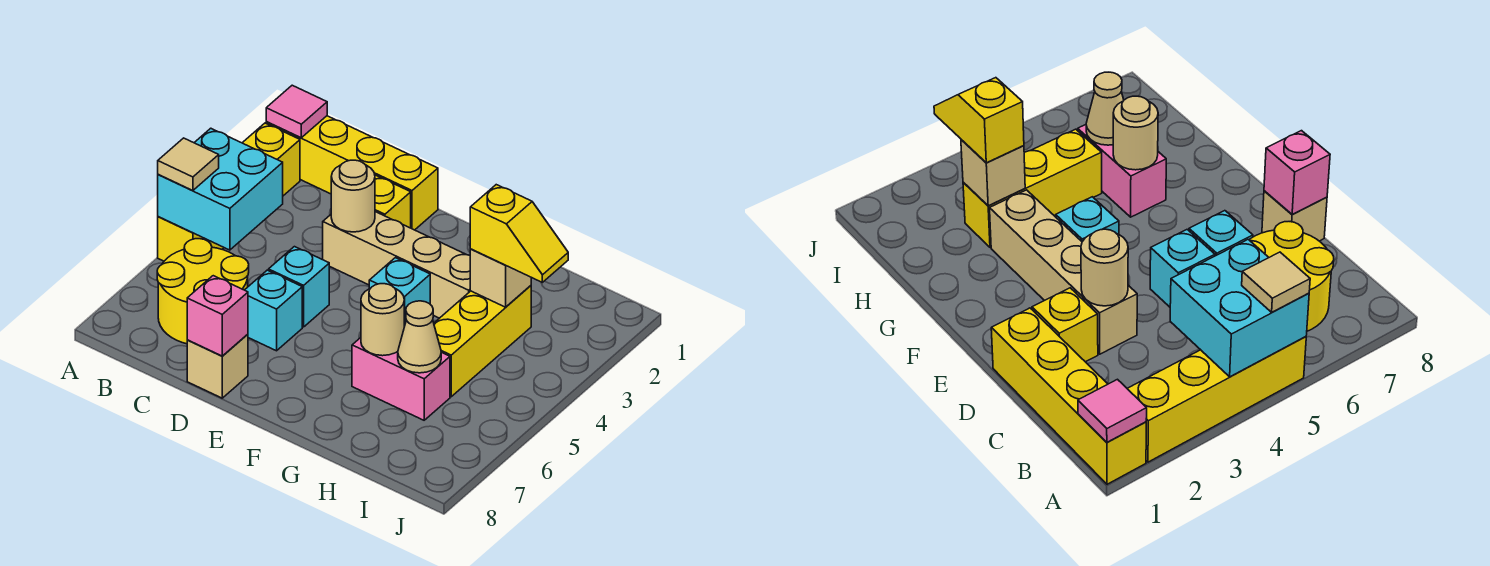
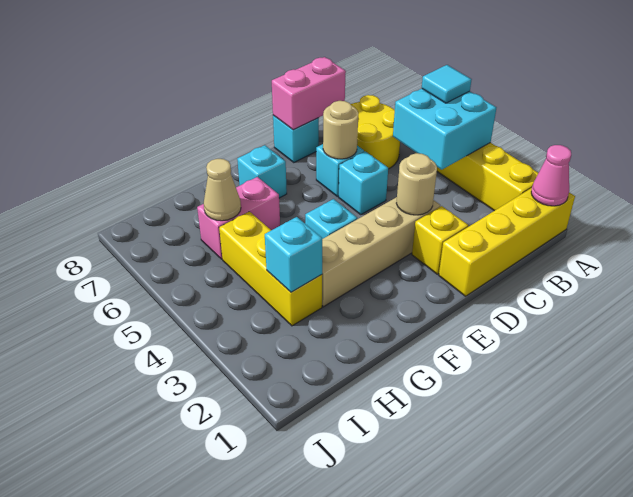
pink tile A1 level 2 -> pink cone A1 level 2
tan tile A5 level 3 -> cyan tile A5 level 3
tan brick D8 level 1 -> cyan brick D8 level 1
pink brick D8 level 2 -> pink brick C8:D8 level 2
none -> cyan brick F7 level 1
tan round brick G6 level 2 -> tan round brick D6 level 2
tan brick H3 level 2 -> cyan brick H3 level 2
yellow slope H3:I3 level 3 top H -> none

